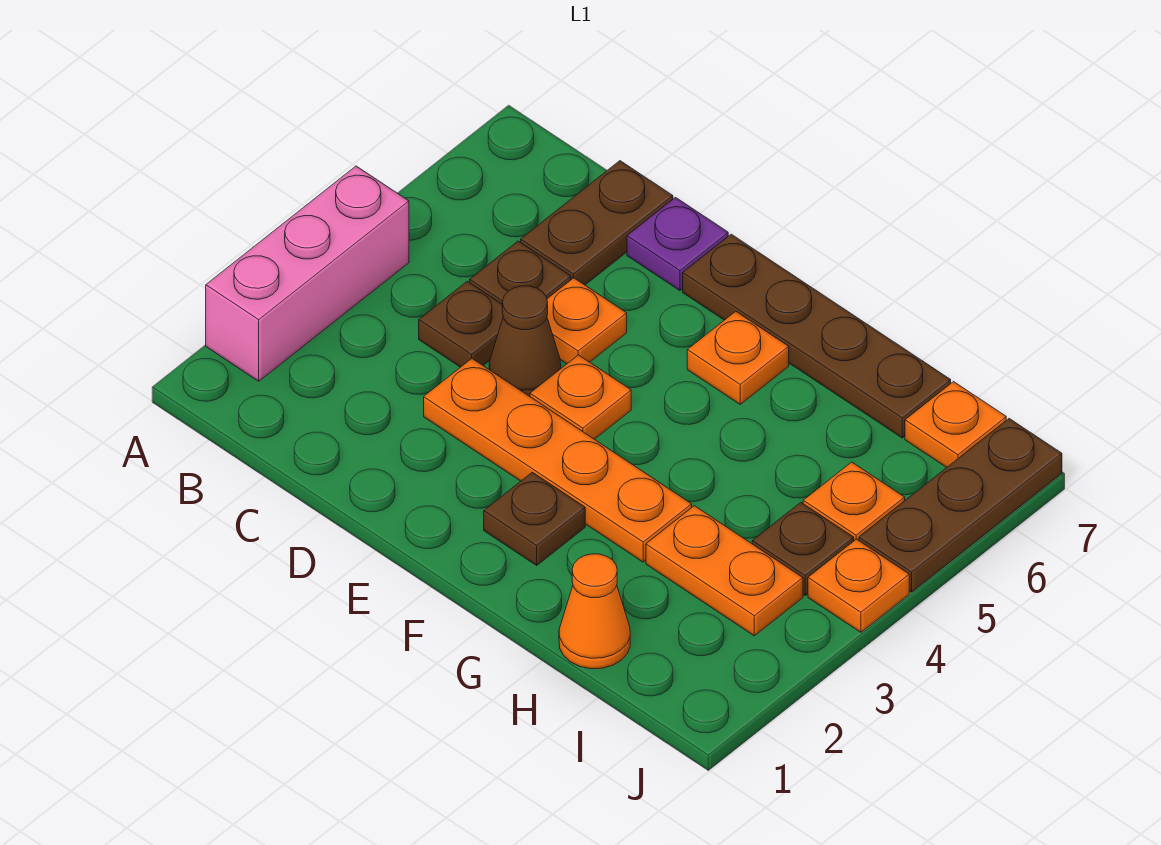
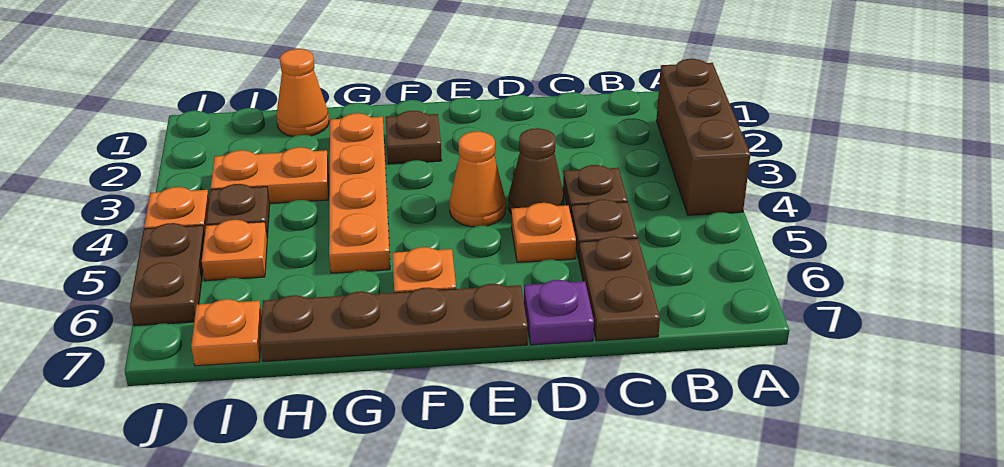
pink brick A2:A4 level 1 -> brown brick A2:A4 level 1
orange plate D3:G3 level 1 -> orange plate G2:G5 level 1
orange plate E4 level 1 -> orange cone E4 level 1
brown plate J5:J7 level 1 -> brown plate J5:J6 level 1

